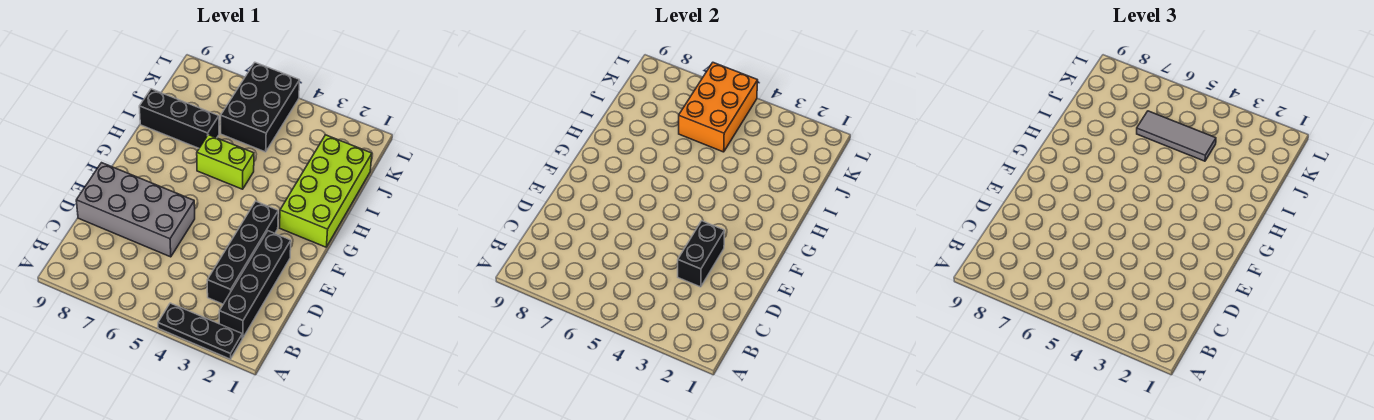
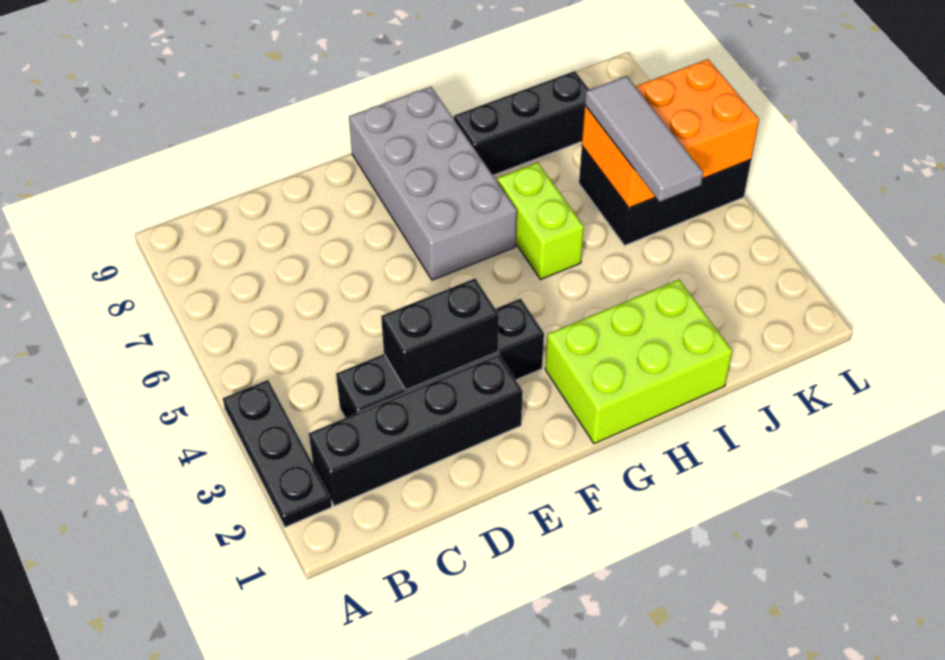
grey brick D6:E9 level 1 -> grey brick F6:G9 level 1
lime brick G1:J2 level 1 -> lime brick G1:I2 level 1
black brick I7:I9 level 1 -> black brick H8:J8 level 1

